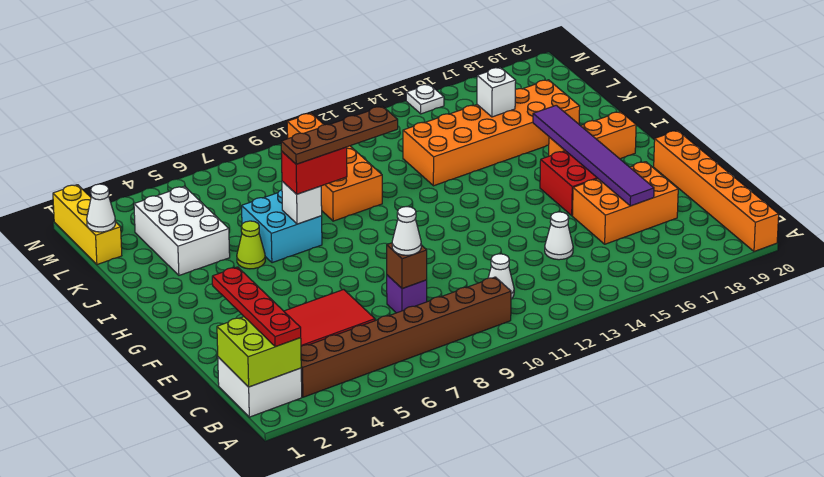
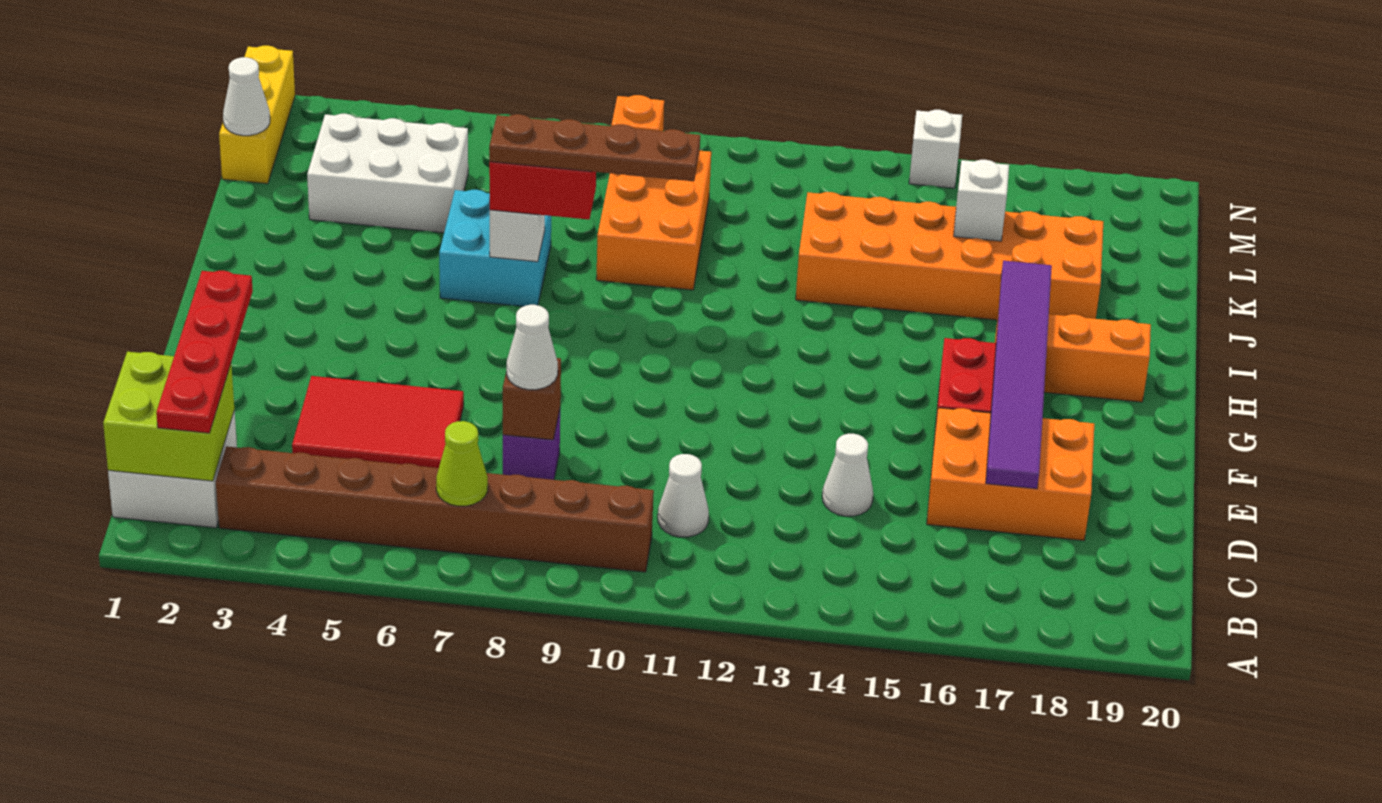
orange brick A20:F20 level 1 -> none
lime cone I5 level 1 -> lime cone B7 level 2
white brick J3:L4 level 1 -> white brick K3:L5 level 1
white plate N15 level 1 -> white brick N15 level 1

